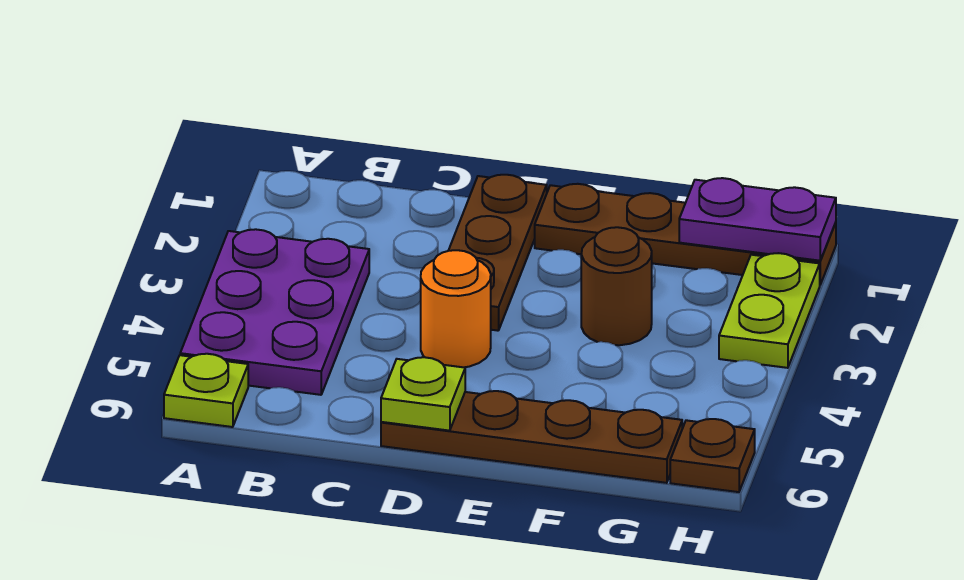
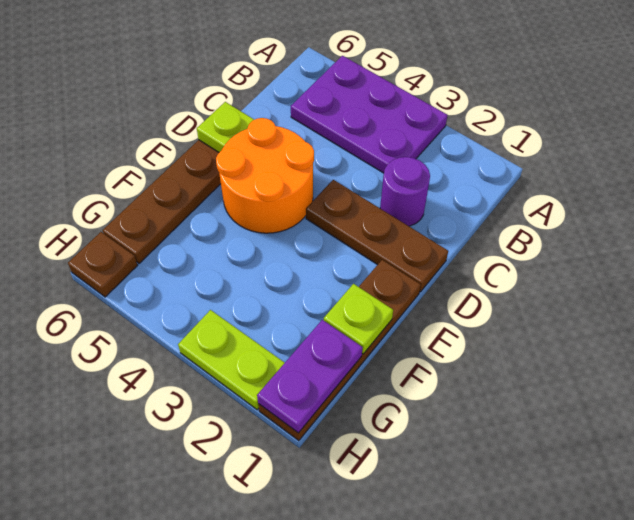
lime plate A6 level 1 -> lime plate F1 level 2
none -> purple round brick C2 level 1
orange round brick D4 level 1 -> orange round brick D4:E5 level 1
brown round brick F3 level 1 -> none

